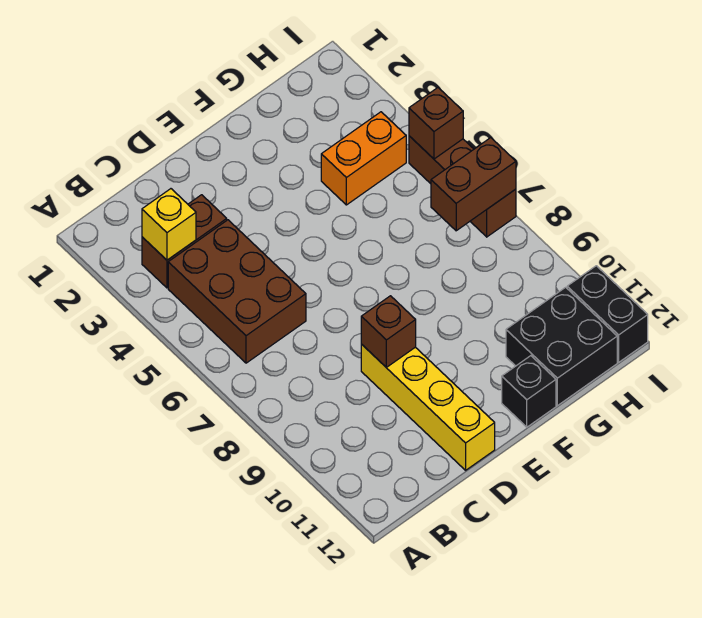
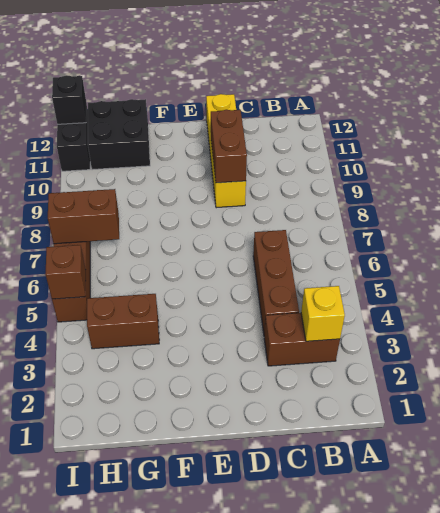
brown brick B4:C6 level 1 -> brown brick C4:C6 level 1
brown brick D9 level 2 -> brown brick D9:D10 level 2
black brick F12 level 1 -> black brick I12 level 2
orange brick G4:H4 level 1 -> brown brick G4:H4 level 1

